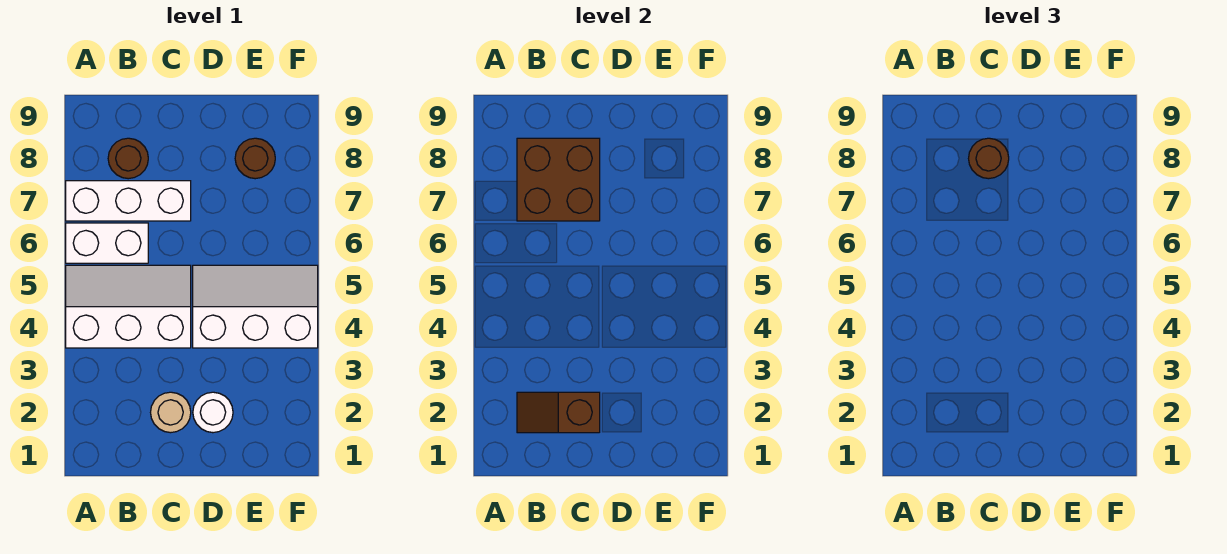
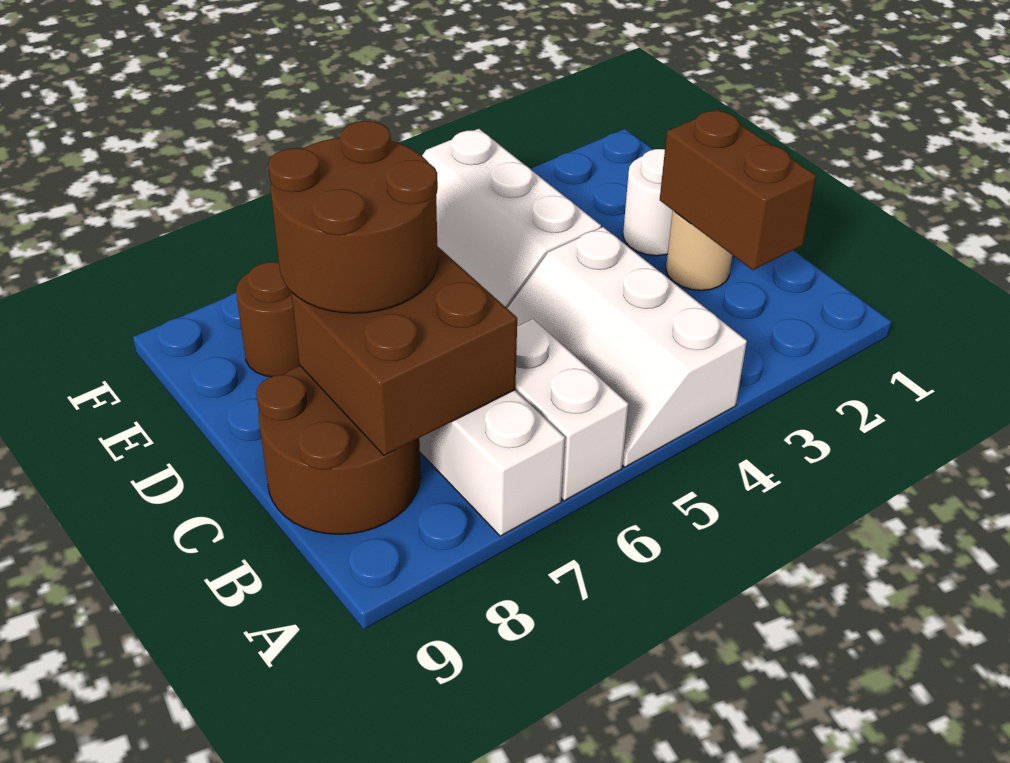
brown slope B2:C2 level 2 top C -> brown brick B2:C2 level 2
brown round brick B8 level 1 -> brown round brick B8:C9 level 1
brown round brick C8 level 3 -> brown round brick C7:D8 level 3

